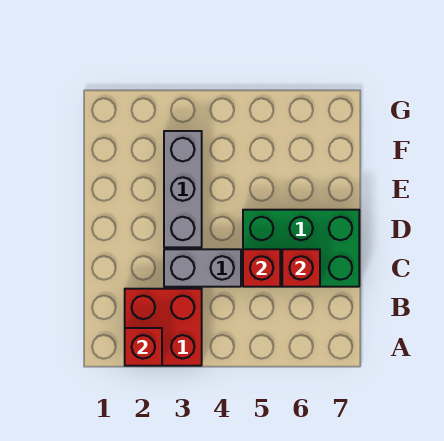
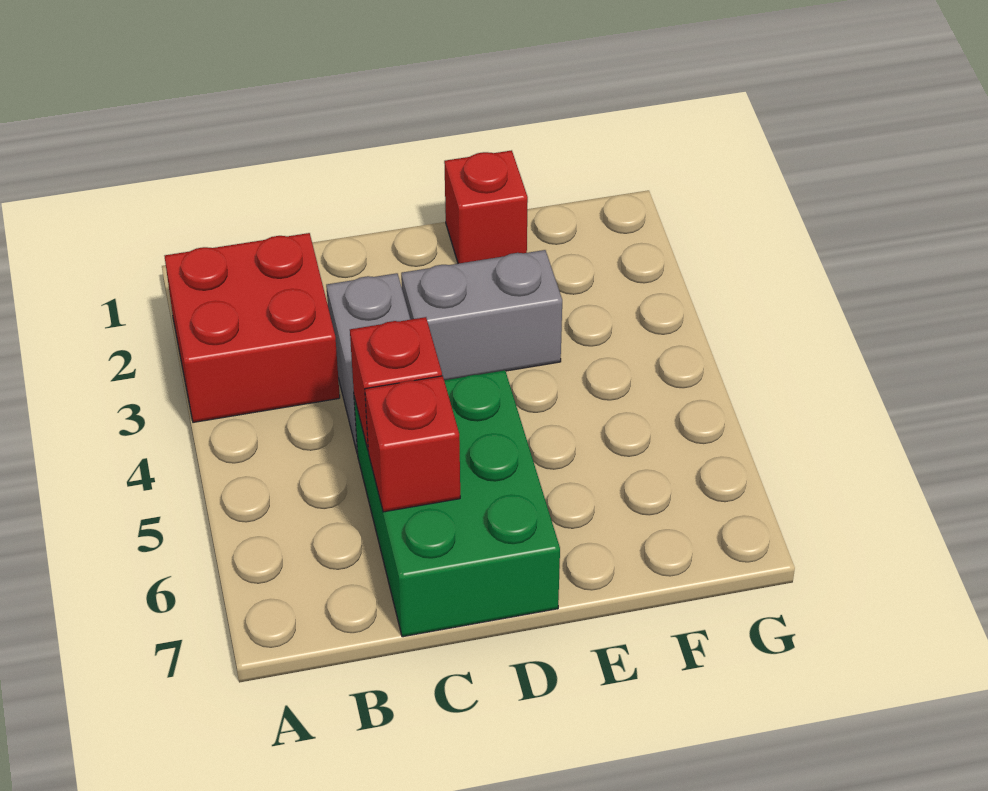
red brick A2 level 2 -> red brick E1 level 1
grey brick D3:F3 level 1 -> grey brick D3:E3 level 1

